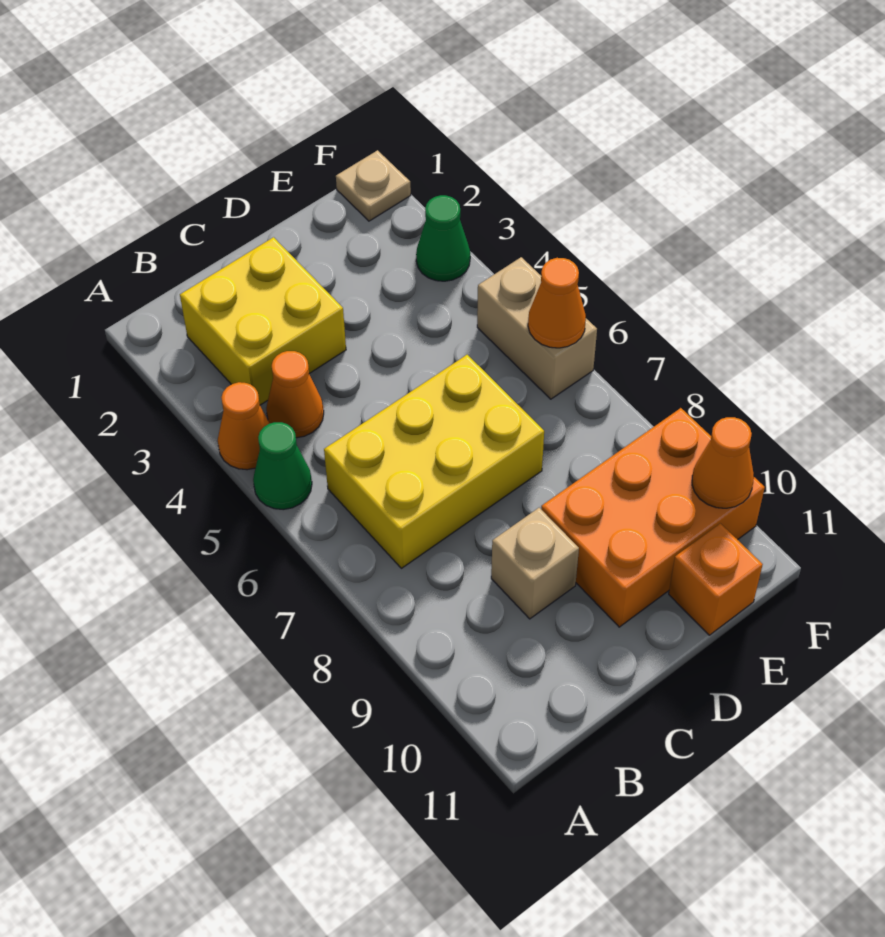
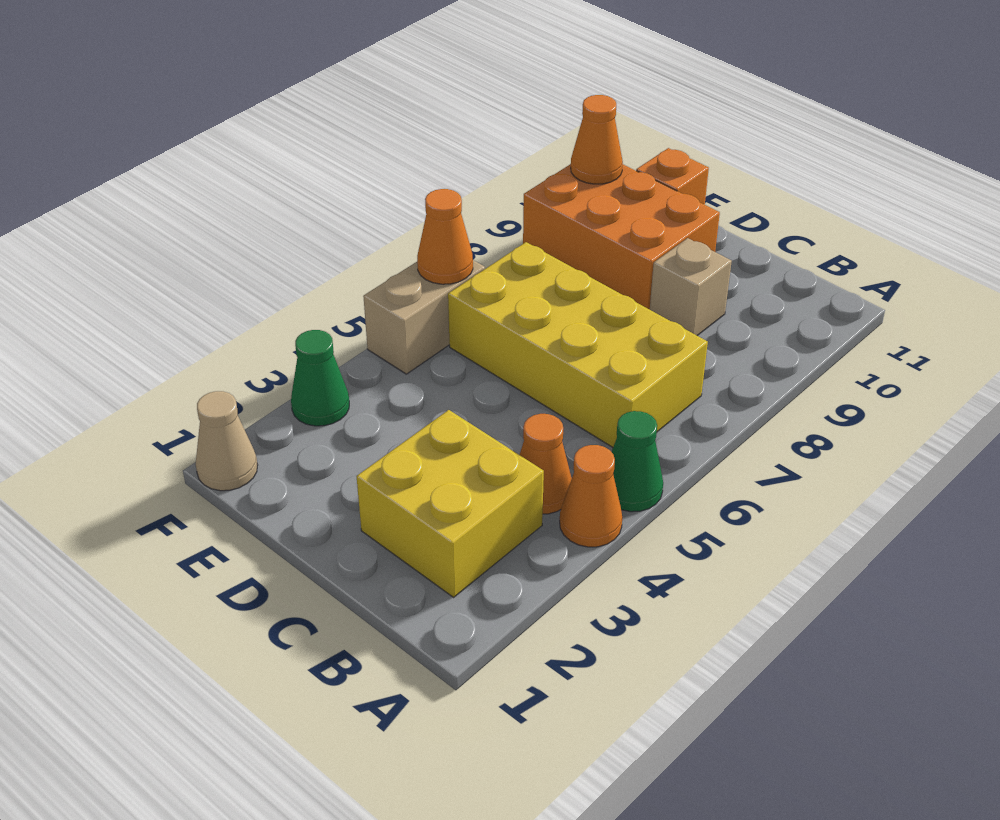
yellow brick B6:D7 level 1 -> yellow brick B6:E7 level 1
tan plate F1 level 1 -> tan cone F1 level 1

